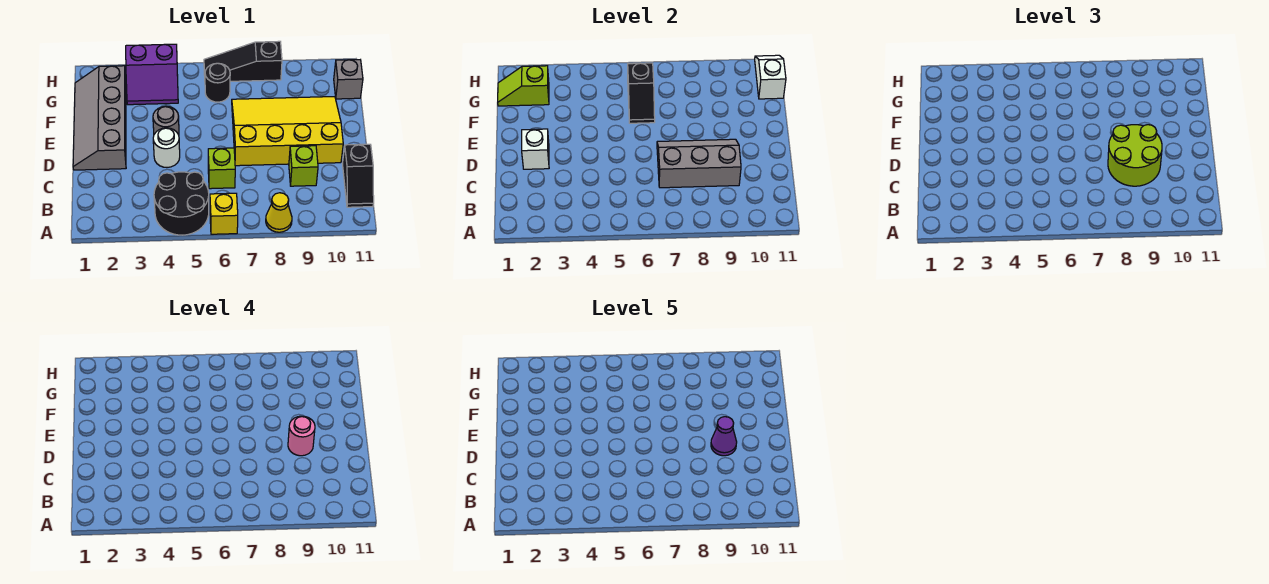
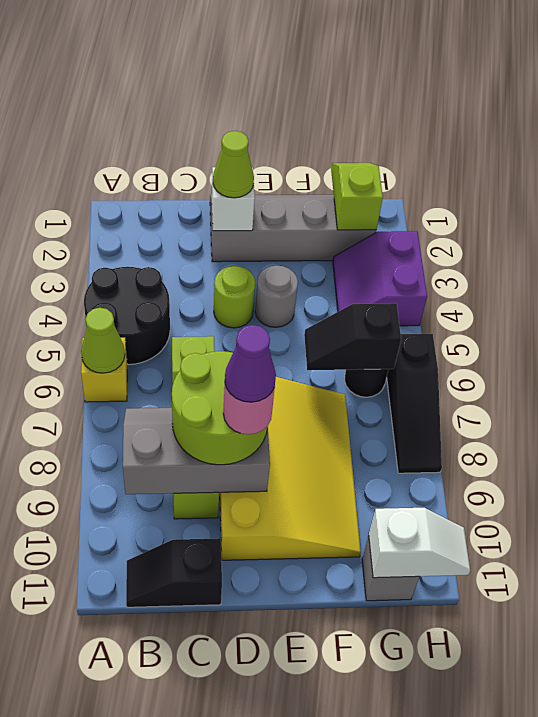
none -> lime cone A6 level 2
yellow cone A8 level 1 -> none
grey slope C7:D9 level 2 top C -> grey slope B8:D9 level 2 top 9
none -> lime cone D2 level 3
white round brick D4 level 1 -> lime round brick D4 level 1
black slope H6:H8 level 1 top 8 -> black slope H6:H8 level 1 top 6

